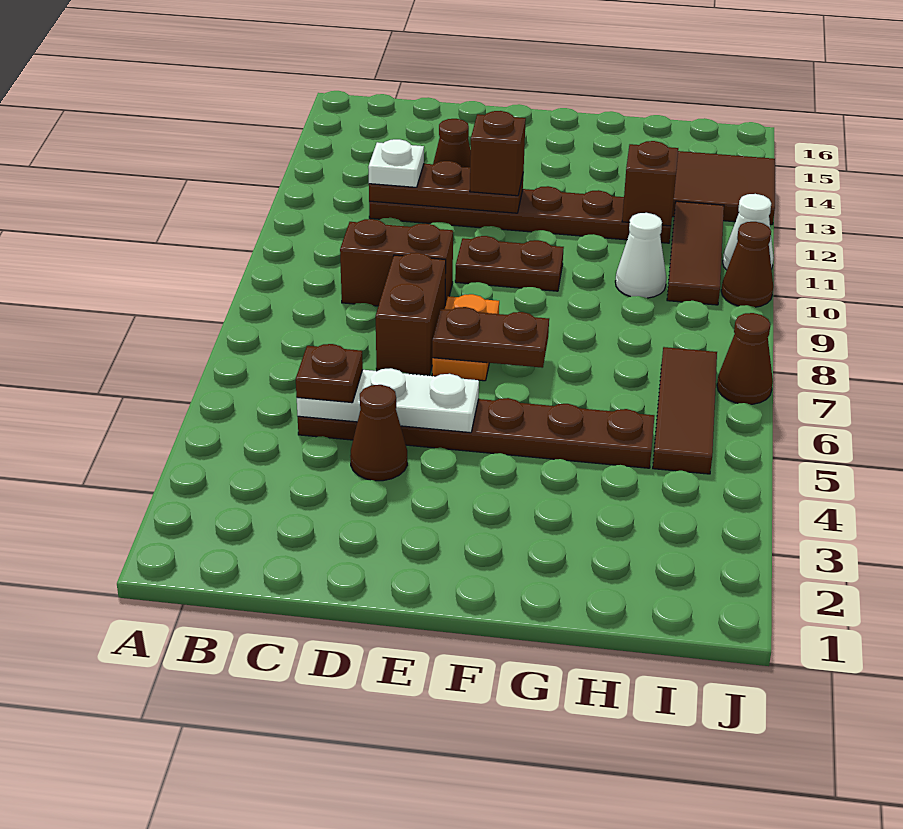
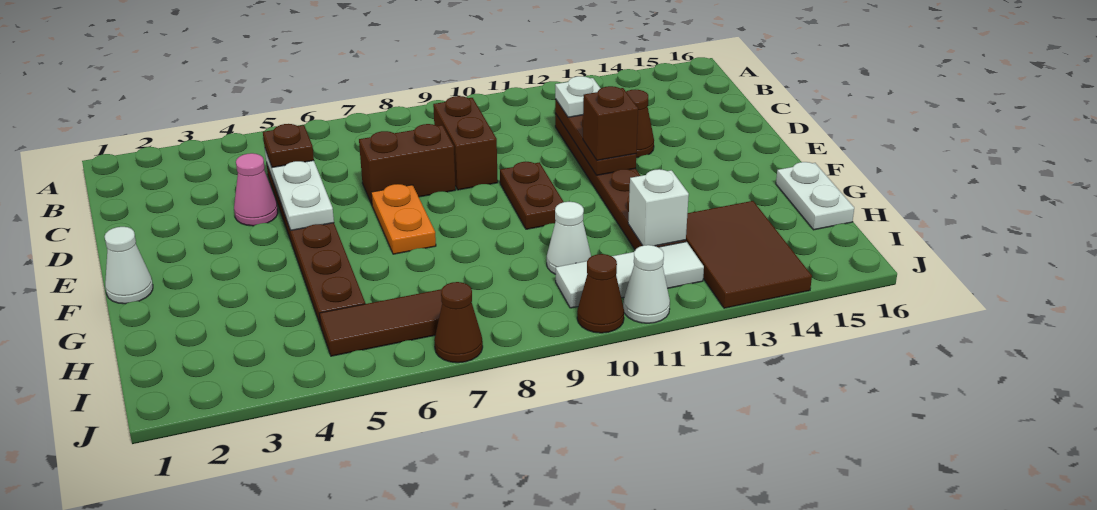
brown cone D4 level 1 -> pink cone D4 level 1
orange plate E7:E8 level 1 -> orange plate E7:F7 level 1
brown plate E7:F7 level 2 -> none
none -> white cone F1 level 1
none -> white plate G16:H16 level 1
brown brick H12 level 2 -> white brick H12 level 2
brown tile I10:I12 level 1 -> white tile I10:I12 level 1

